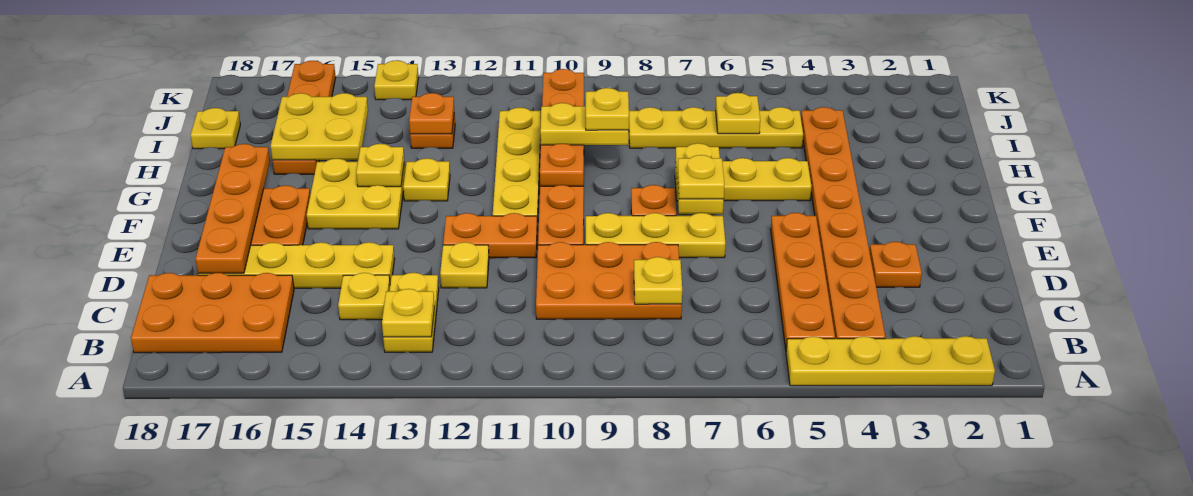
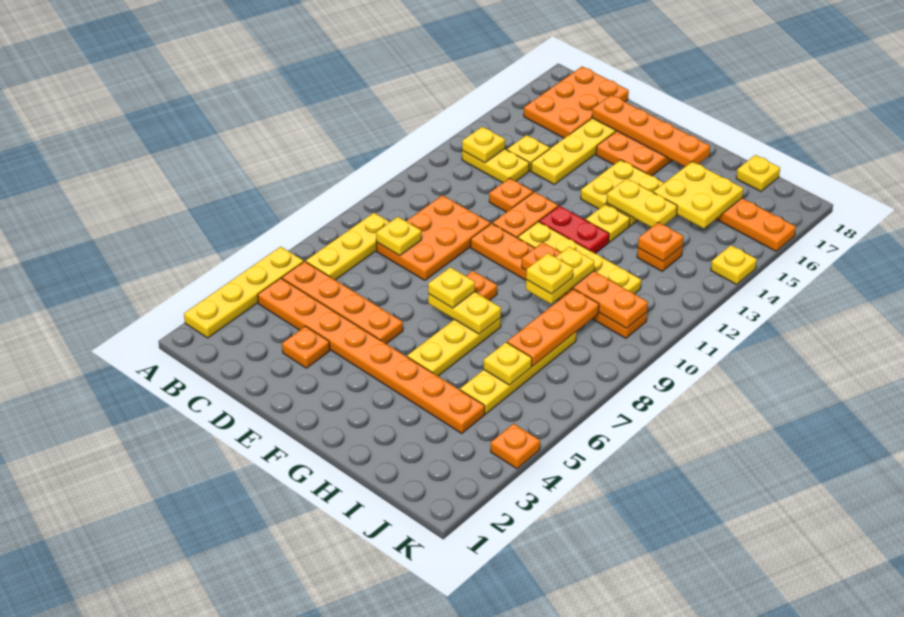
yellow plate D12 level 1 -> orange plate D12 level 1
yellow plate E7:E9 level 1 -> yellow plate B6:B8 level 1
none -> red plate F12:G12 level 1
yellow plate G14 level 2 -> yellow plate G14:H14 level 2
none -> orange plate I7:I9 level 2
none -> orange plate K4 level 1

